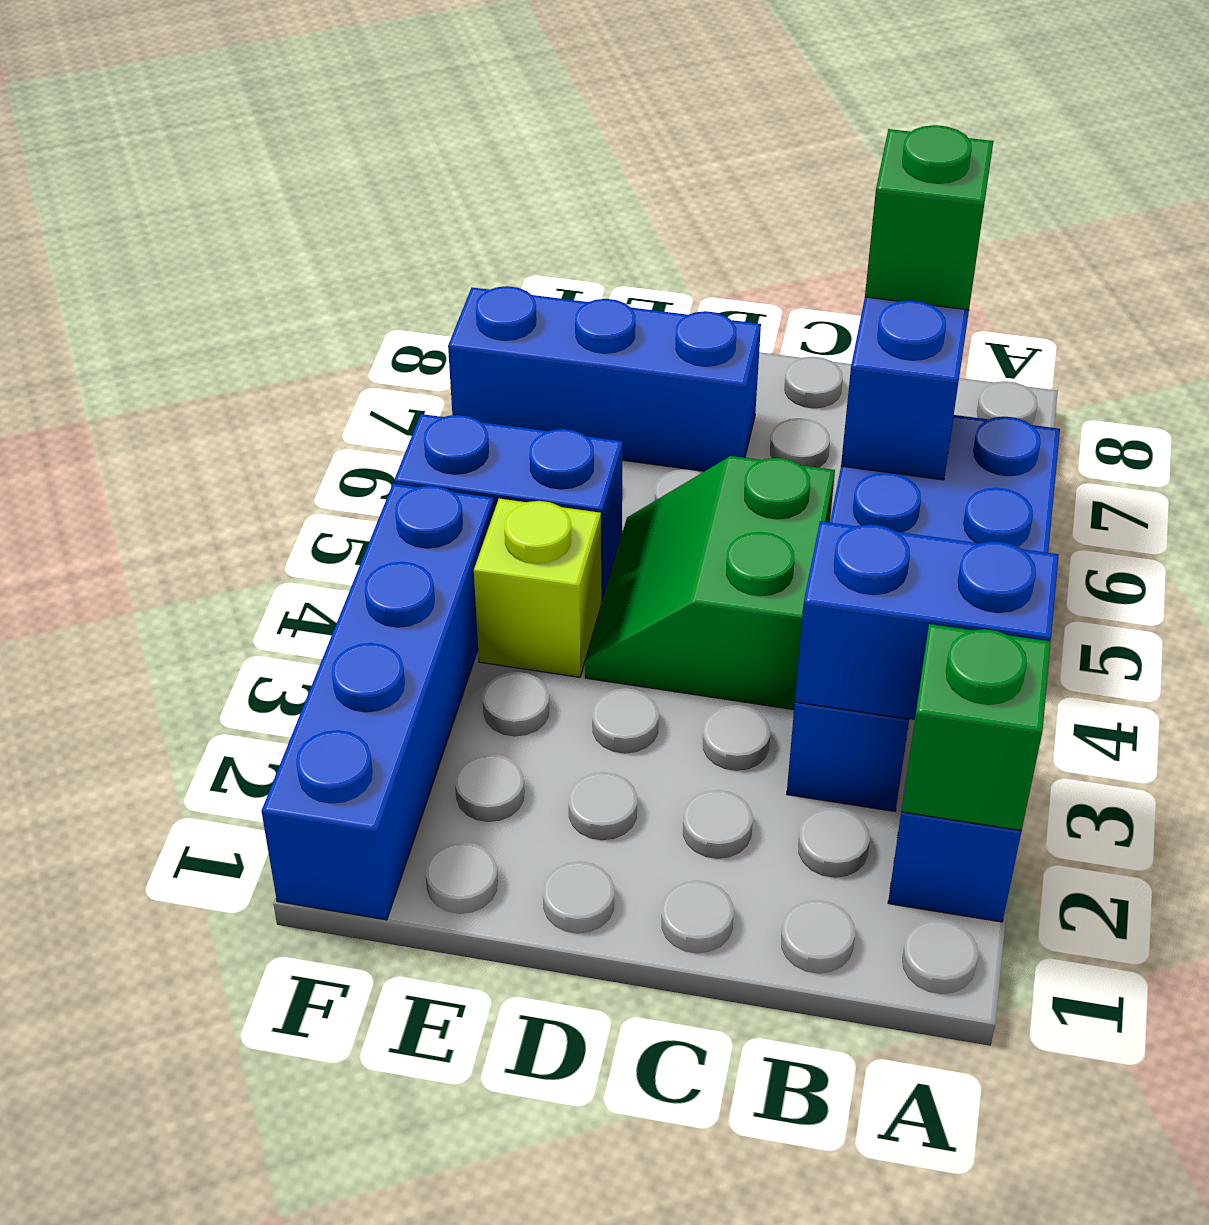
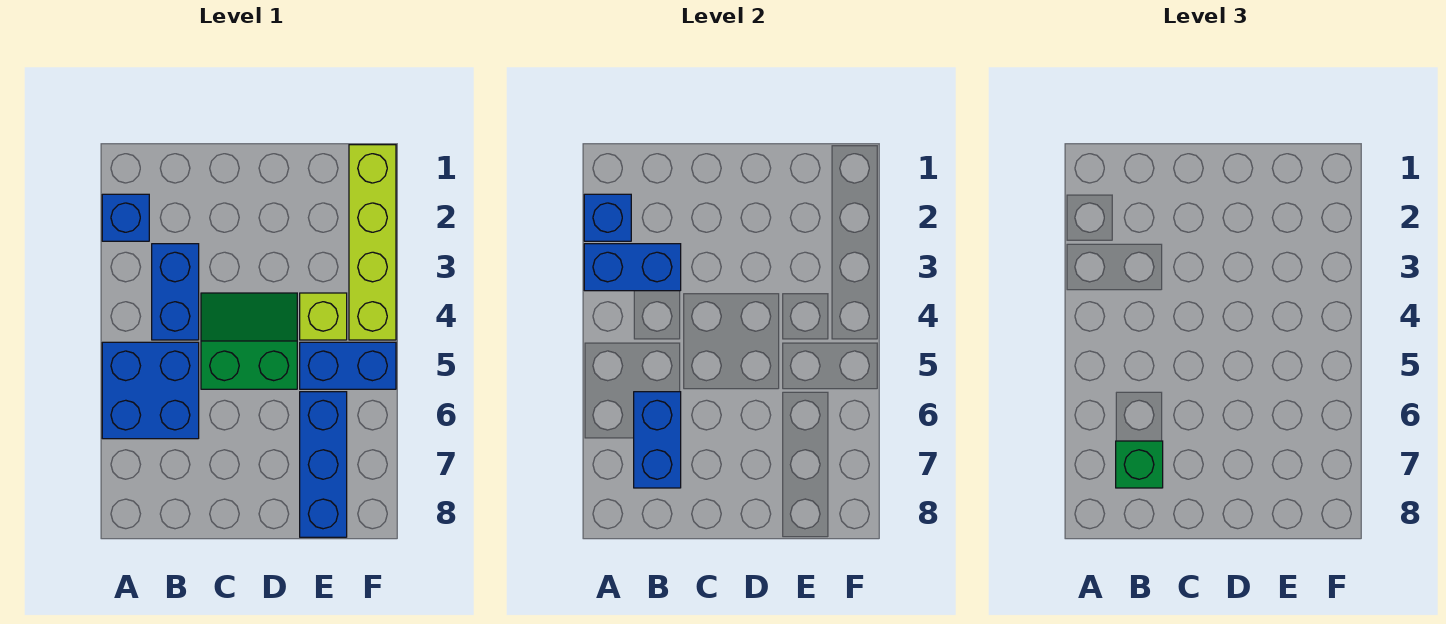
green brick A2 level 2 -> blue brick A2 level 2
green slope C4:D5 level 1 top C -> green slope C4:D5 level 1 top 5
blue brick D7:F7 level 1 -> blue brick E6:E8 level 1
blue brick F1:F4 level 1 -> lime brick F1:F4 level 1

